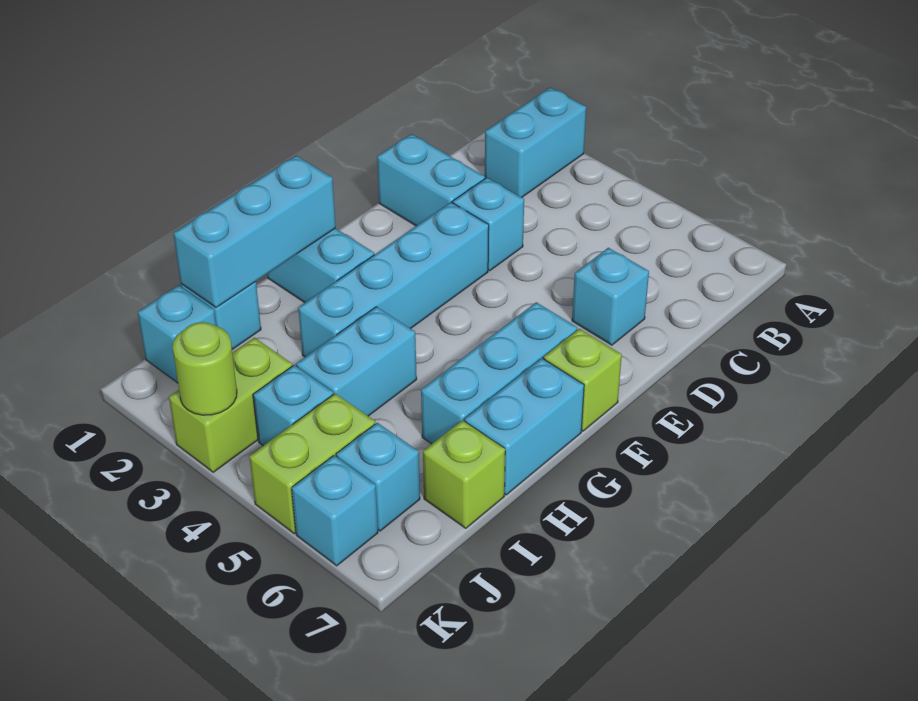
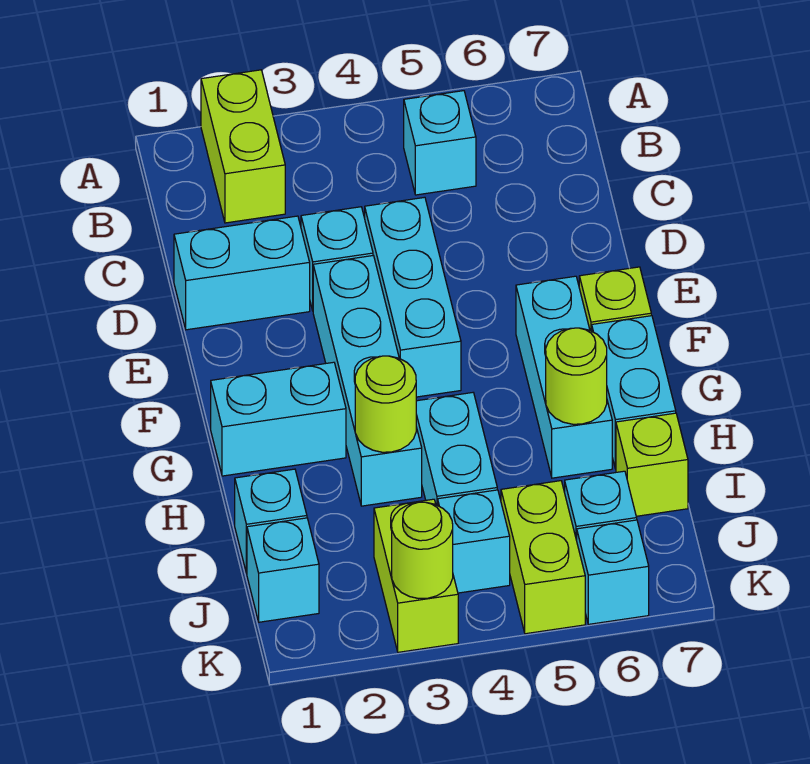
cyan brick A2:B2 level 1 -> lime brick A2:B2 level 1
cyan brick D6 level 1 -> cyan brick B5 level 1
cyan brick G1:I1 level 2 -> cyan brick D4:F4 level 1
none -> lime round brick H3 level 2
none -> lime round brick H6 level 2

